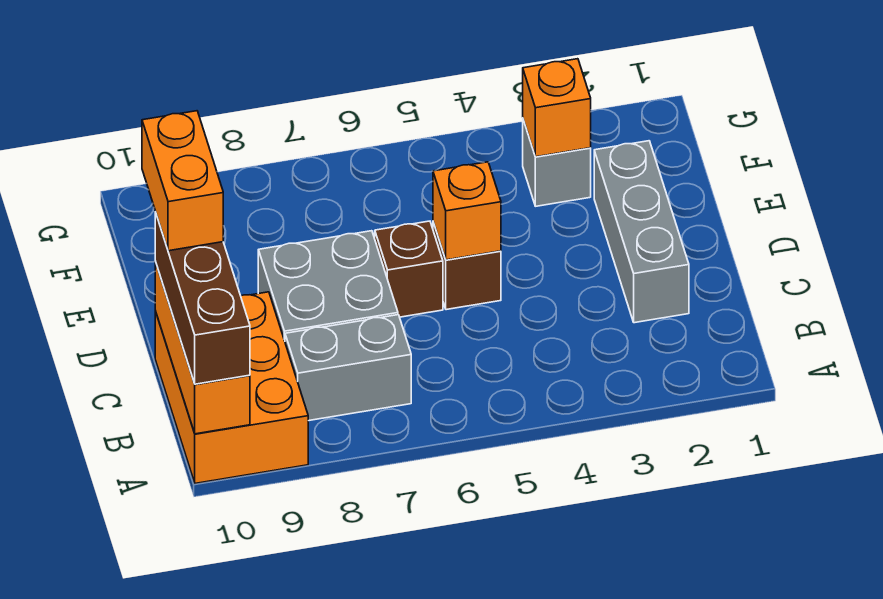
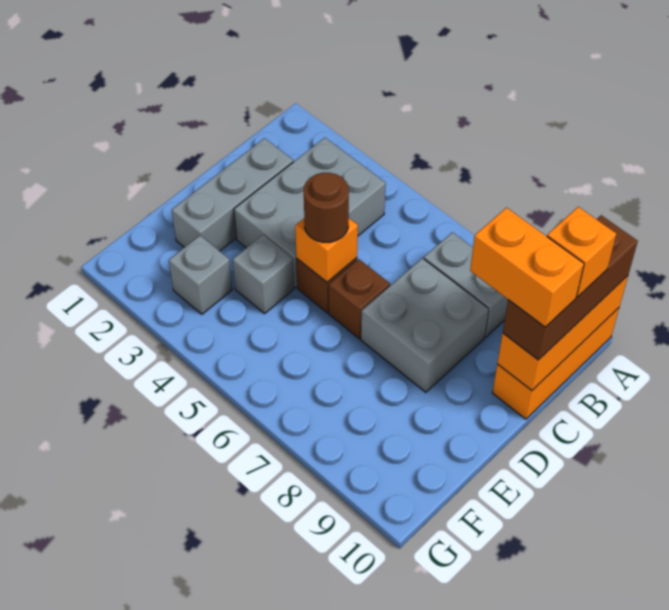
orange brick A9:C10 level 1 -> orange brick A10:C10 level 1
none -> grey brick B3:D4 level 1
orange brick C10:D10 level 4 -> orange brick C9:C10 level 4
none -> brown round brick D5 level 3
none -> grey brick E4 level 1
orange brick F3 level 2 -> orange brick B10 level 4

